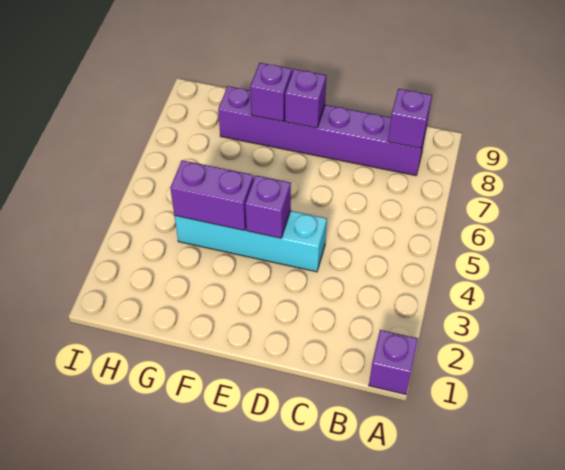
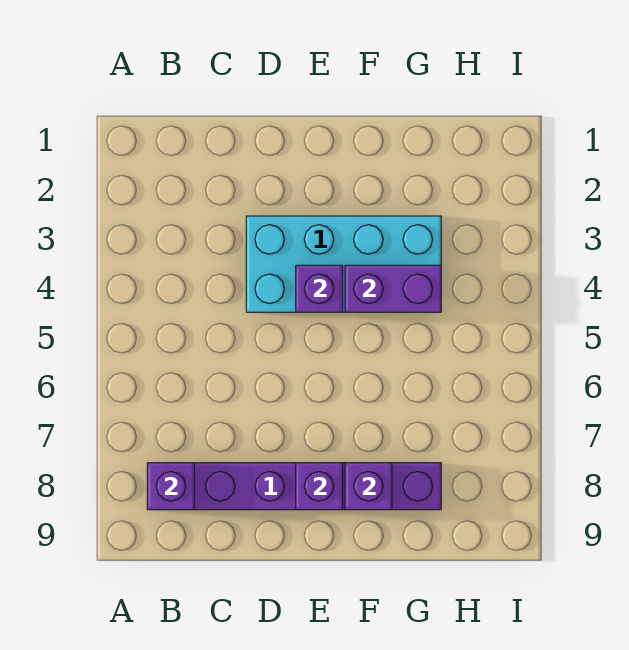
purple brick A1 level 1 -> none
cyan brick D4:G4 level 1 -> cyan brick D3:G4 level 1

